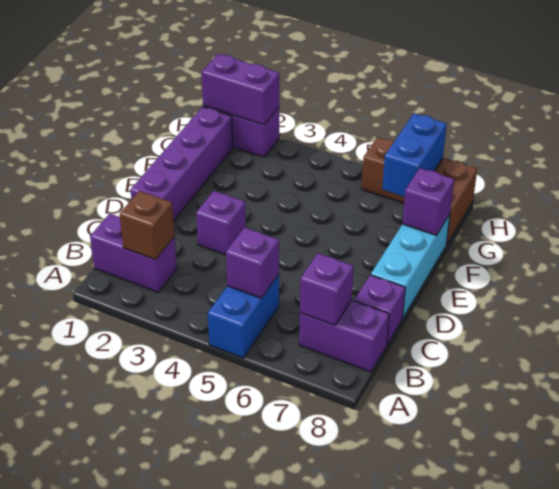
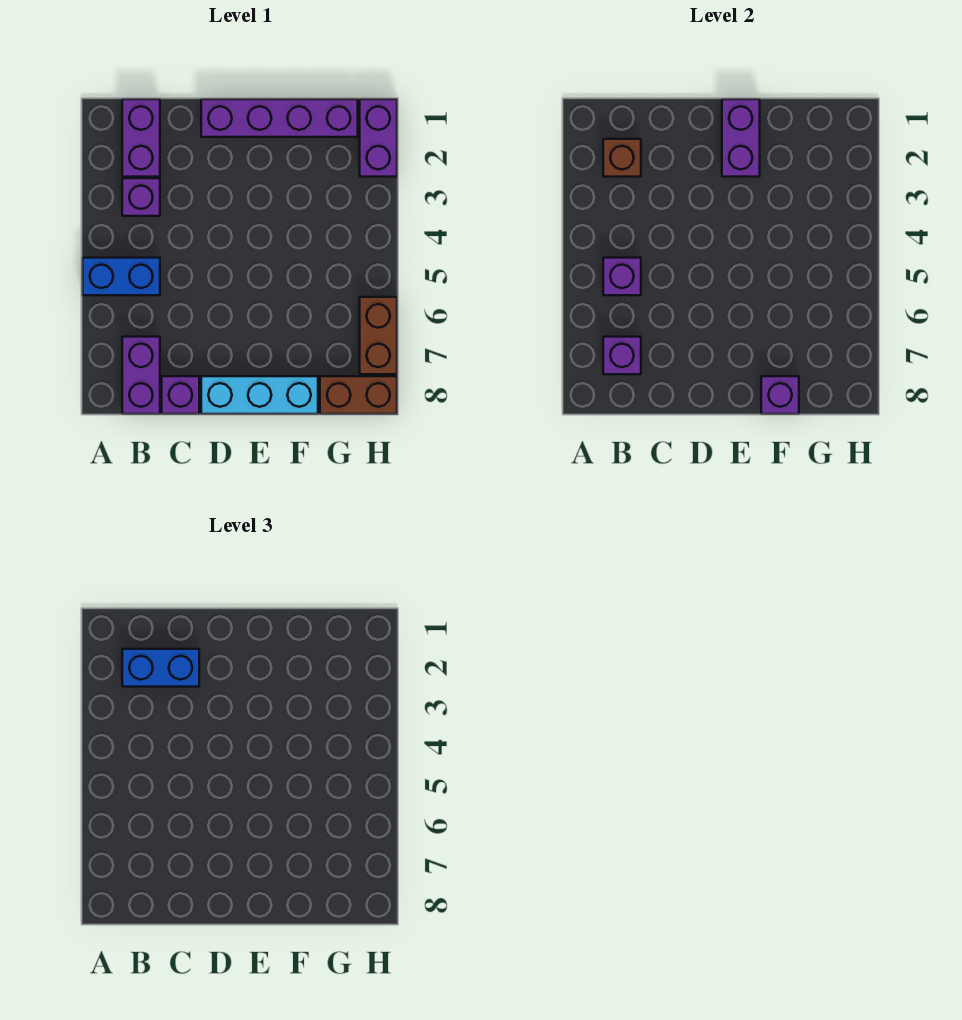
purple brick D3 level 1 -> purple brick B3 level 1
blue brick G7:H7 level 2 -> blue brick B2:C2 level 3
purple brick H1:H2 level 2 -> purple brick E1:E2 level 2

